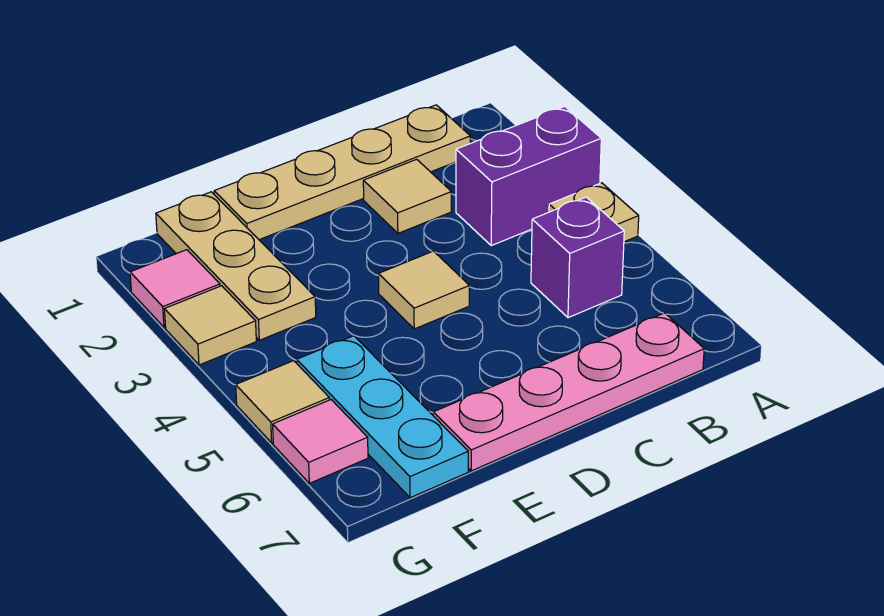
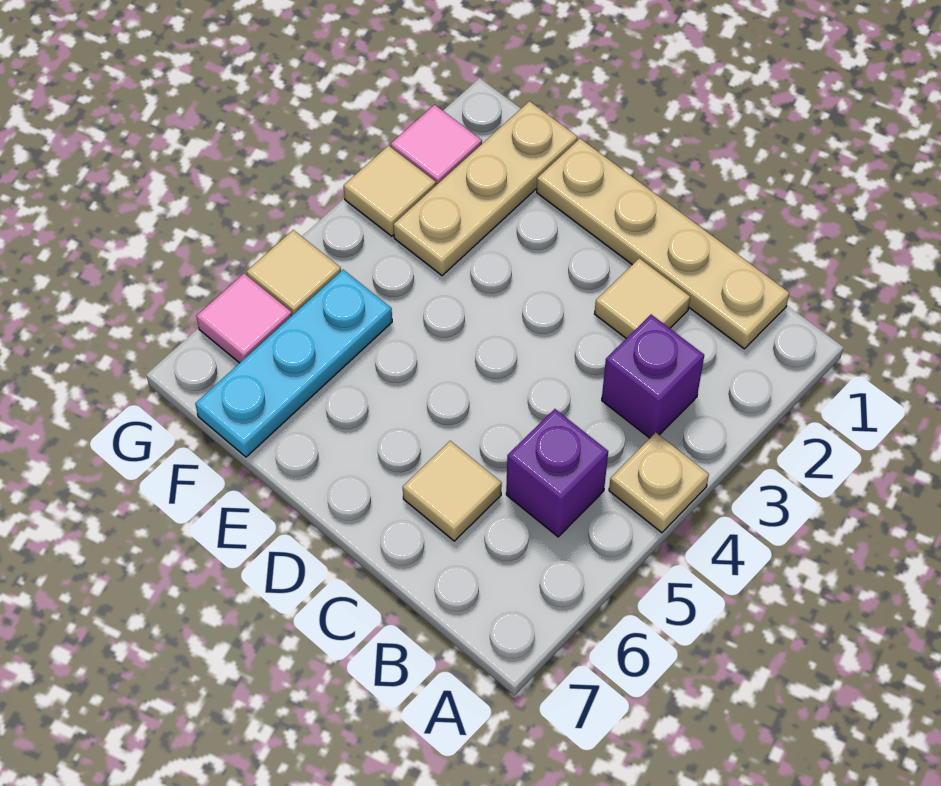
purple brick A3:B3 level 1 -> purple brick B3 level 1
pink plate B7:E7 level 1 -> none
tan tile D4 level 1 -> tan tile C6 level 1

